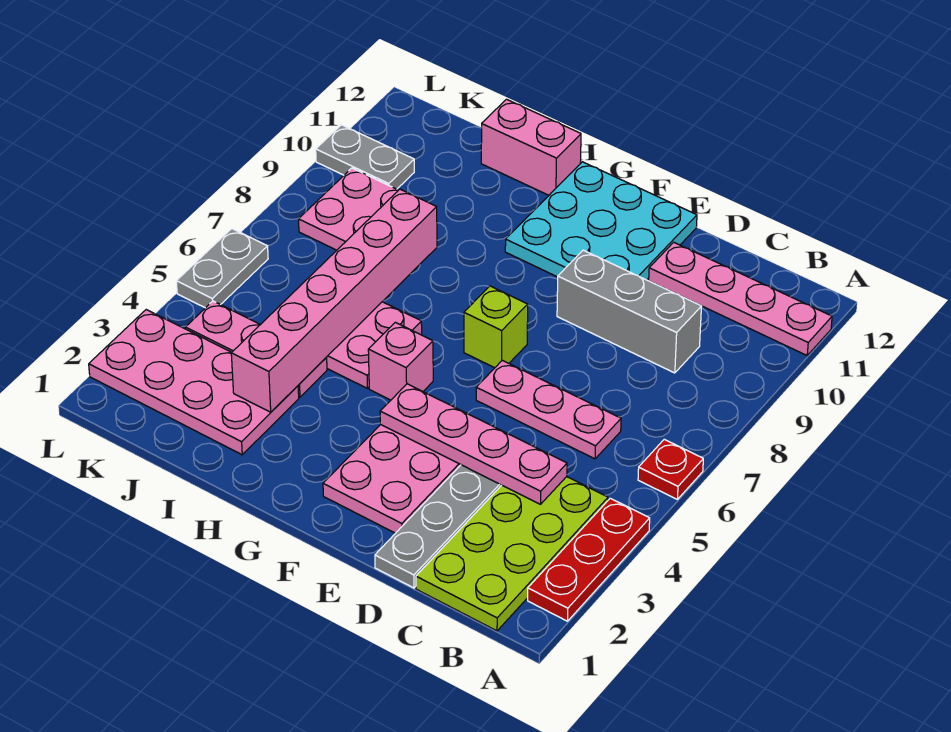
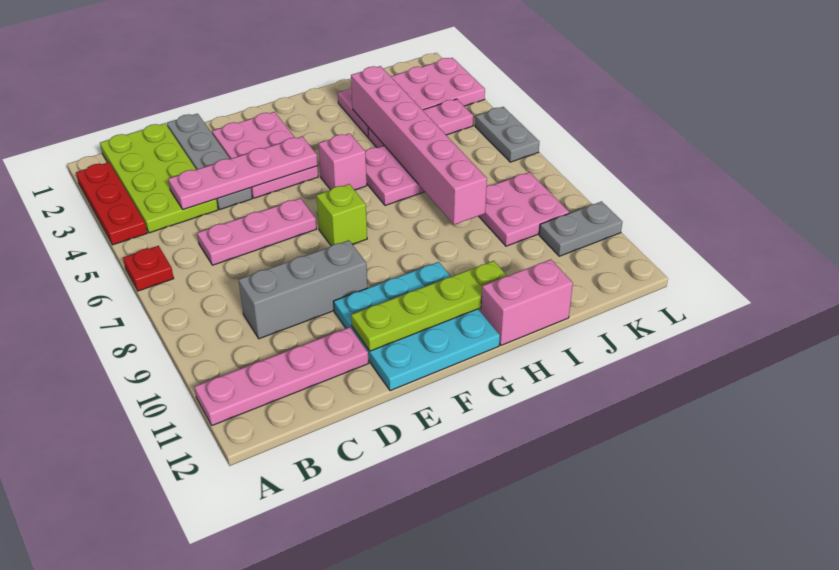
none -> lime plate E11:H11 level 2

